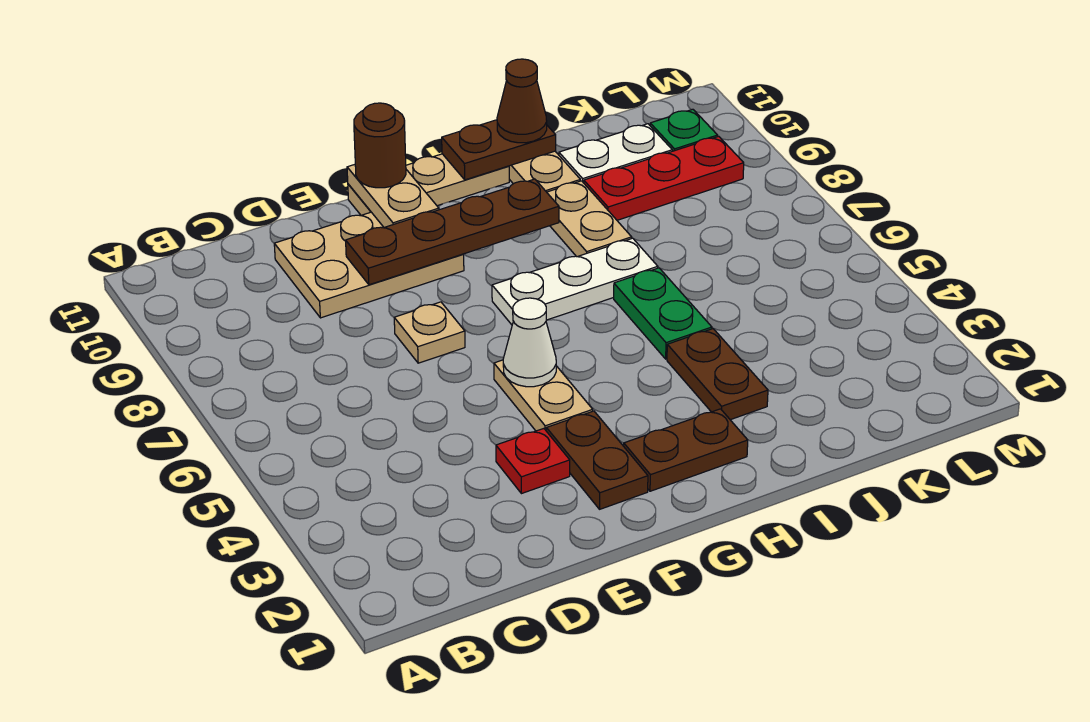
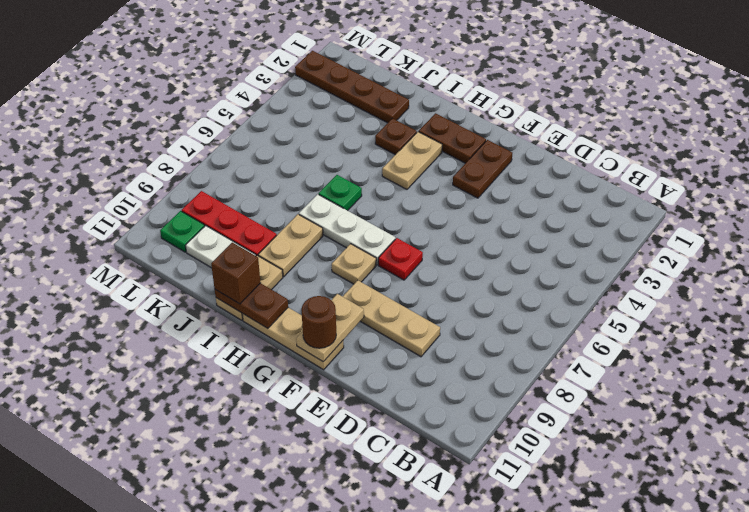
tan plate D9:F10 level 1 -> tan plate D9:F9 level 1
red plate E3 level 1 -> red plate F7 level 1
tan plate E7 level 1 -> tan plate G8 level 1
brown plate E9:H9 level 2 -> brown plate J2:M2 level 1
tan plate F4:F5 level 1 -> tan plate H3:H4 level 1
white cone F5 level 2 -> none
brown plate I3:I4 level 1 -> brown plate I3 level 1
green plate I5:I6 level 1 -> green plate I6 level 1
brown cone I11 level 3 -> brown brick I11 level 3

